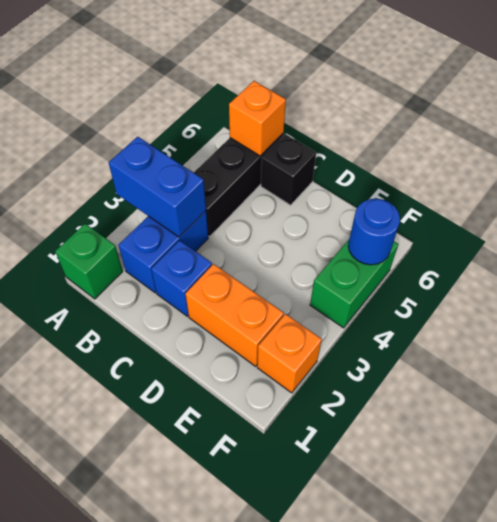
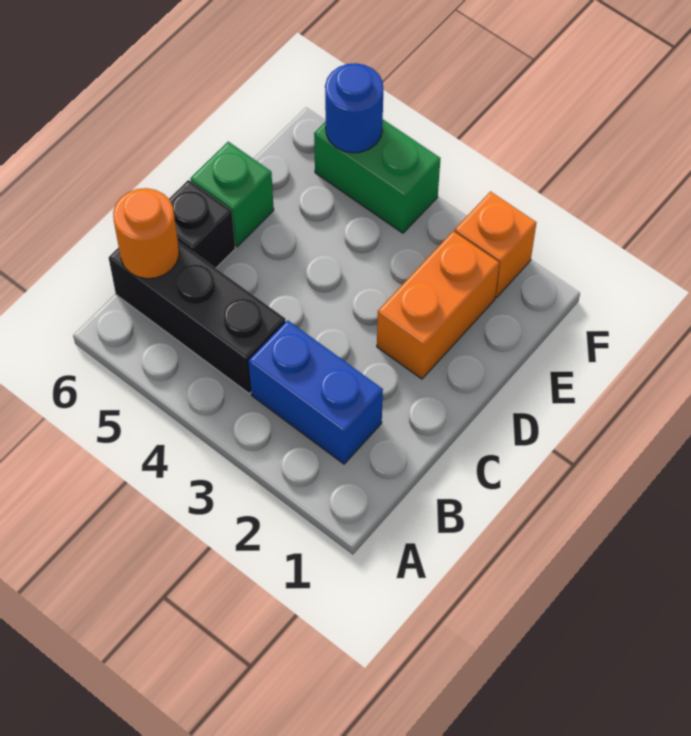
green brick A1 level 1 -> green brick D6 level 1
blue brick A3:B3 level 2 -> none
orange brick B6 level 2 -> orange round brick B6 level 2
blue brick C2 level 1 -> none

